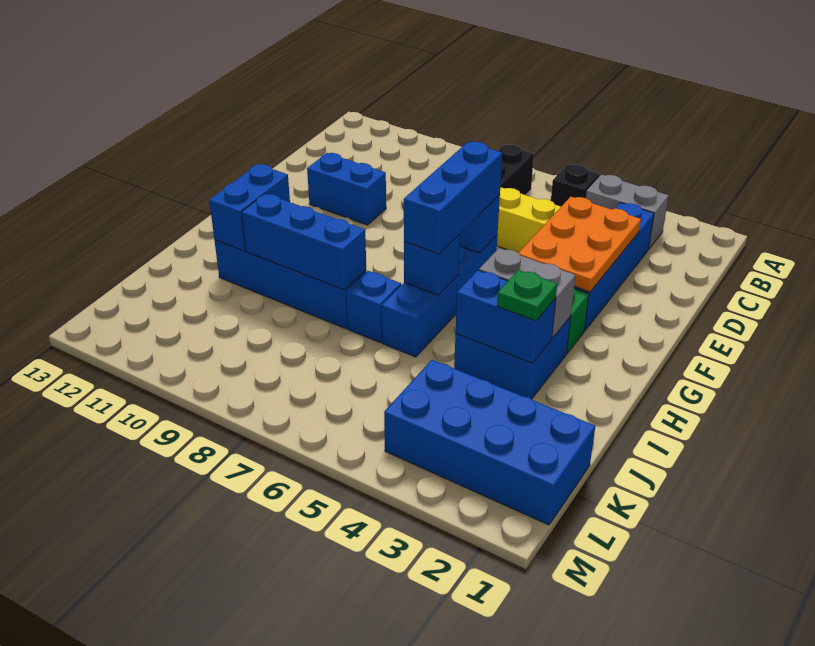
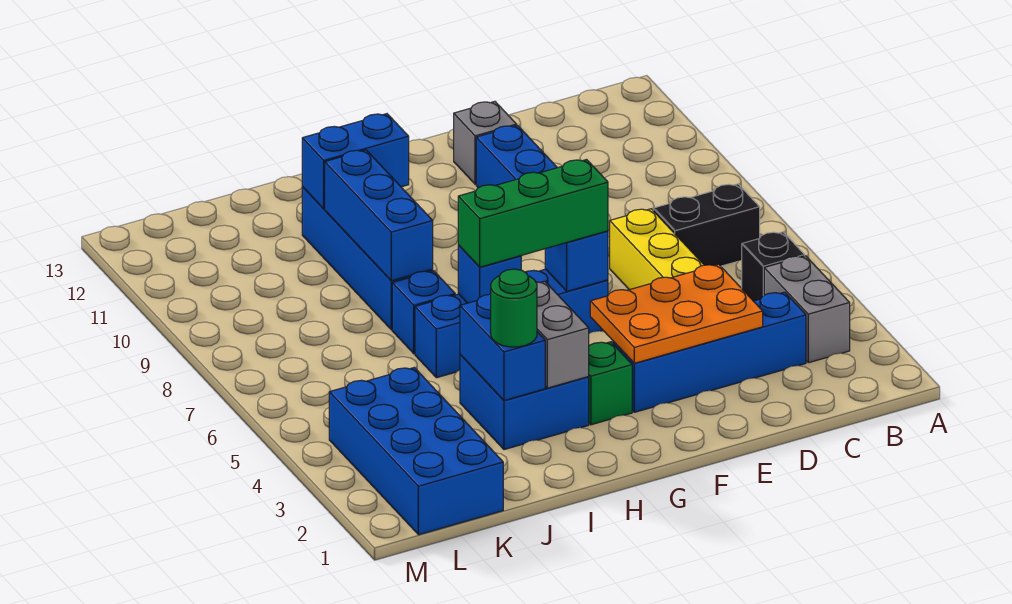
none -> grey brick E12 level 1
blue brick F6:H6 level 3 -> green brick F6:H6 level 3
green plate I3 level 3 -> green round brick I3 level 3

